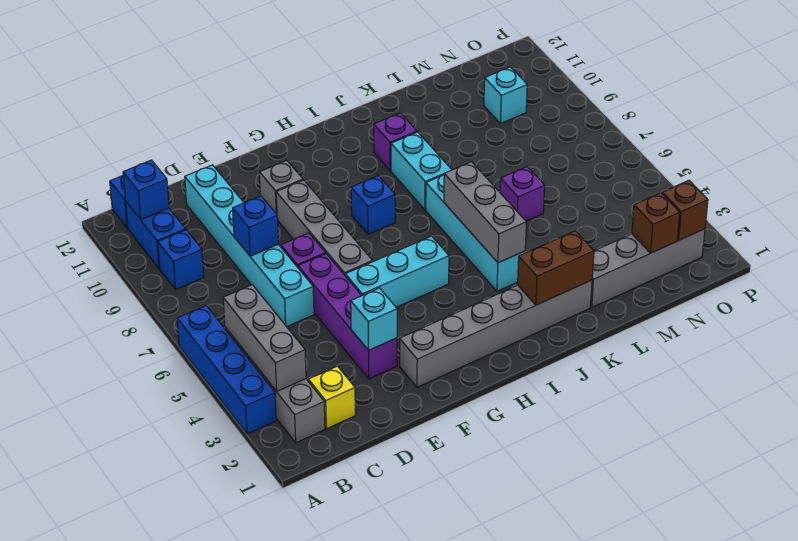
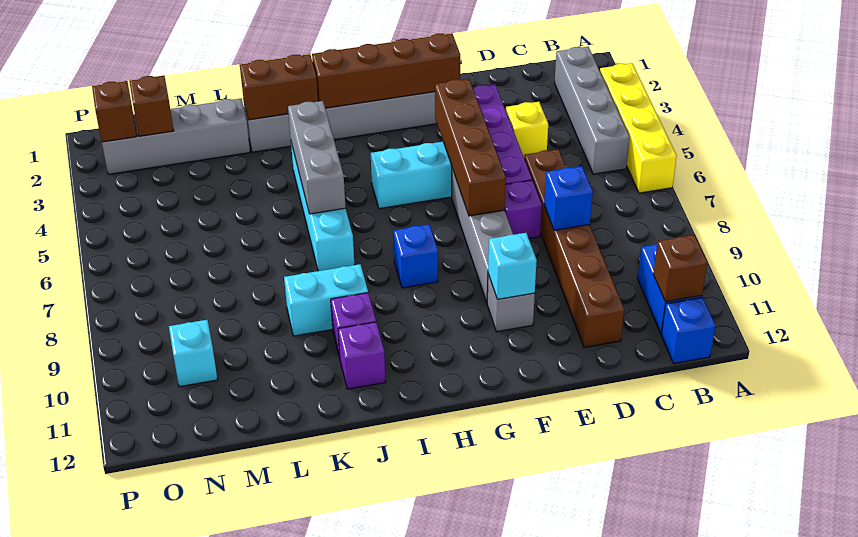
blue brick A3:A6 level 1 -> yellow brick A3:A6 level 1
grey brick B3:B5 level 2 -> none
blue brick B9 level 1 -> none
blue brick B11 level 2 -> brown brick B11 level 2
yellow brick C2 level 1 -> yellow brick D4 level 1
cyan brick D6:D11 level 1 -> brown brick D6:D11 level 1
cyan brick E3 level 2 -> cyan brick F10 level 2
none -> brown brick F2:I2 level 2
none -> brown brick F4:F7 level 2
cyan brick J8:J9 level 1 -> cyan brick J9:K9 level 1
purple brick L6 level 1 -> purple brick J11 level 1

